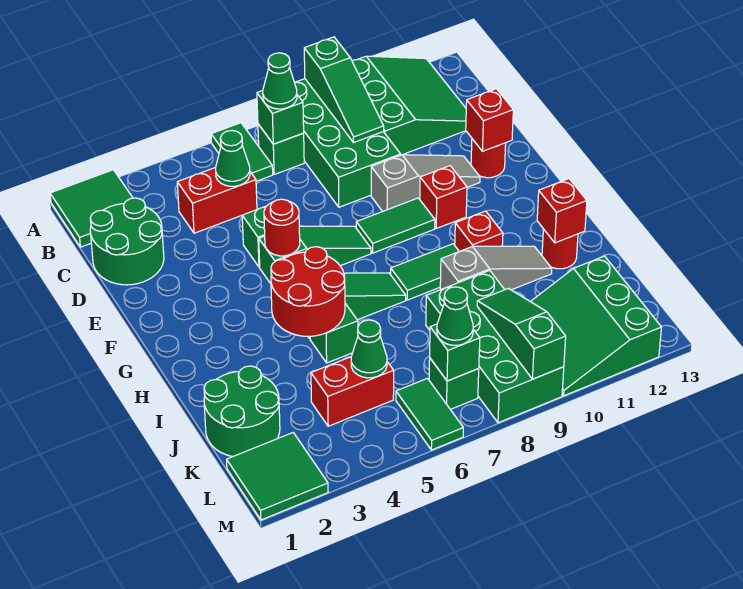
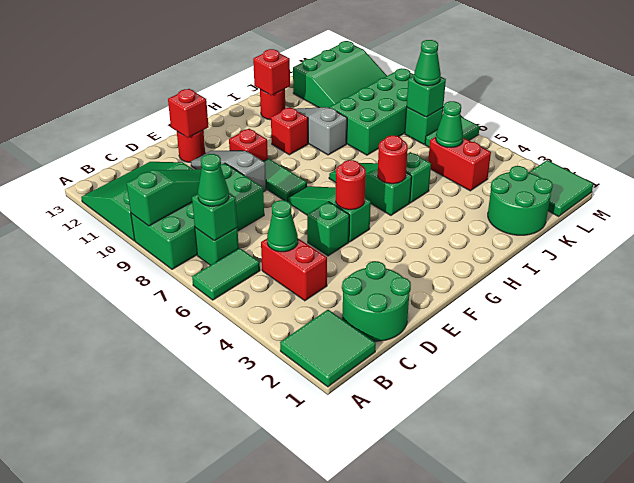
red round brick H4:I5 level 2 -> red round brick H5 level 2
green tile H8:H9 level 1 -> none
green slope K9:M9 level 2 top M -> none

